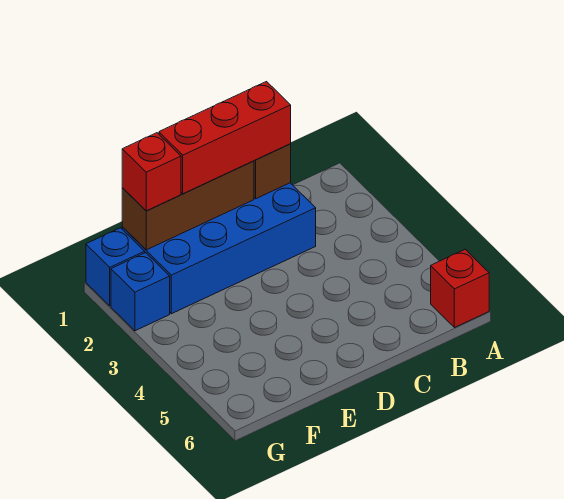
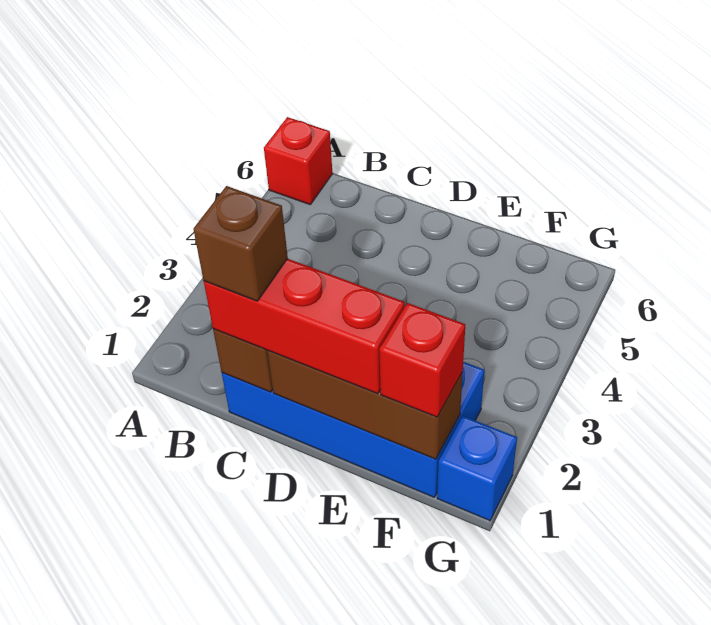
none -> brown brick C1 level 4
blue brick G2 level 1 -> none

